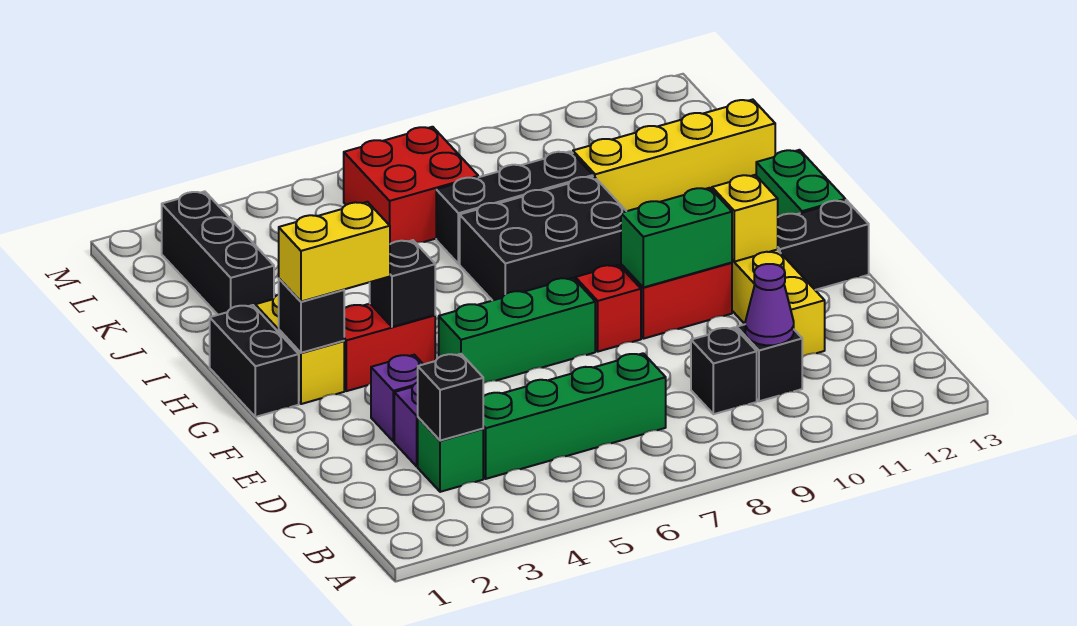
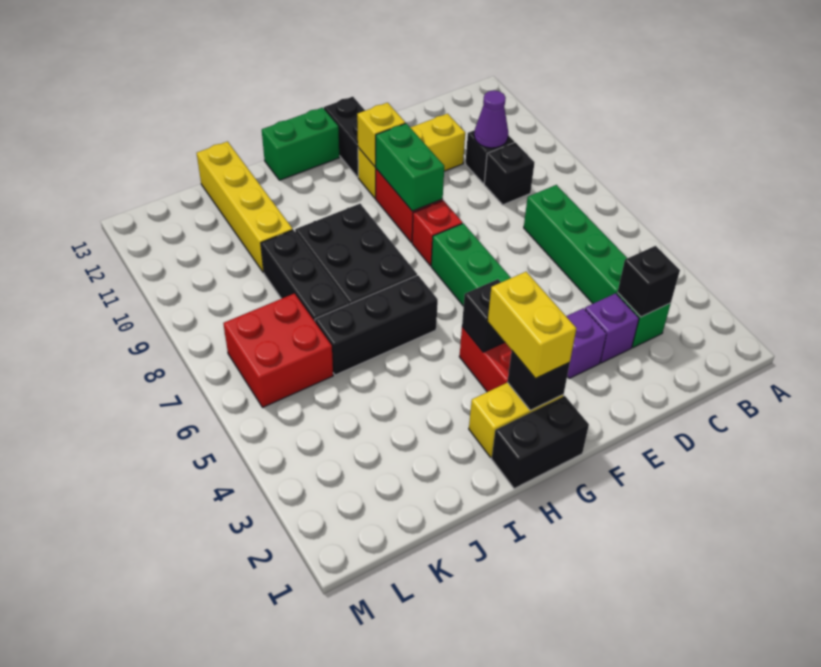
black brick J2:L2 level 1 -> black brick H6:J6 level 1

